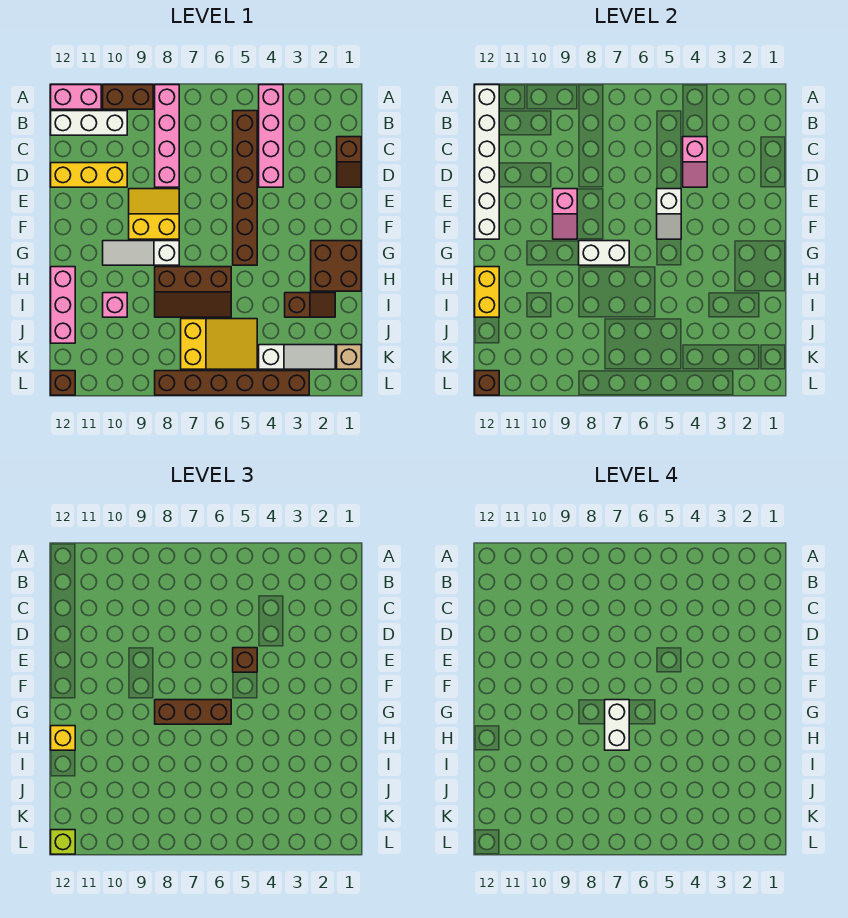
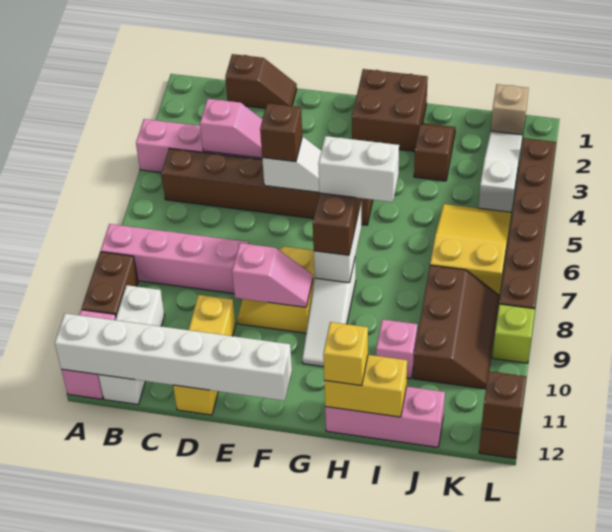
brown slope H6:I8 level 1 top H -> brown slope J8:K10 level 1 top J
lime brick L12 level 3 -> lime brick L9 level 1

